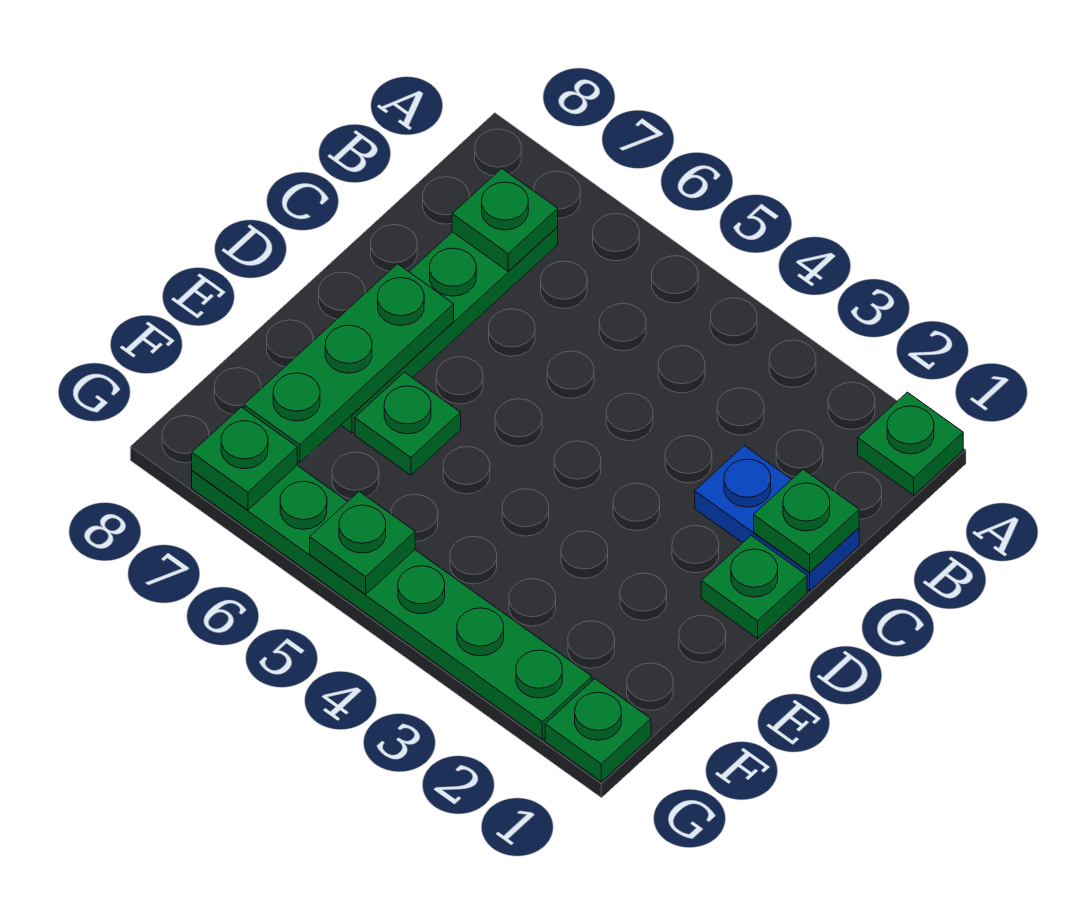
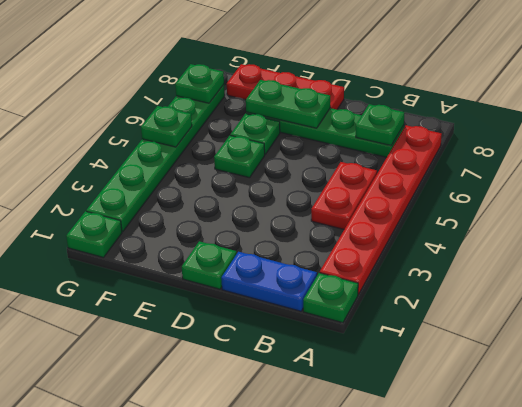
none -> red plate A2:A7 level 1
none -> red plate B4:B5 level 1
blue plate C1:C2 level 1 -> blue plate B1:C1 level 1
green plate C1 level 2 -> green plate E5 level 1
green plate D7:F7 level 2 -> green plate D7:E7 level 2
none -> red plate D8:F8 level 1

